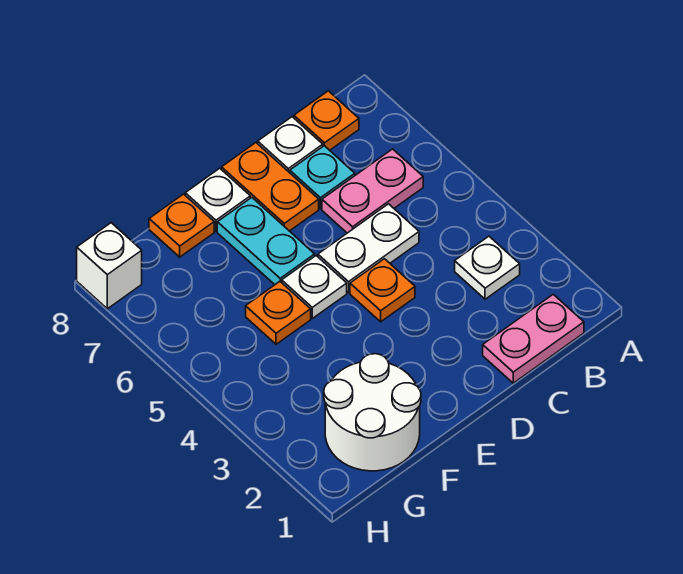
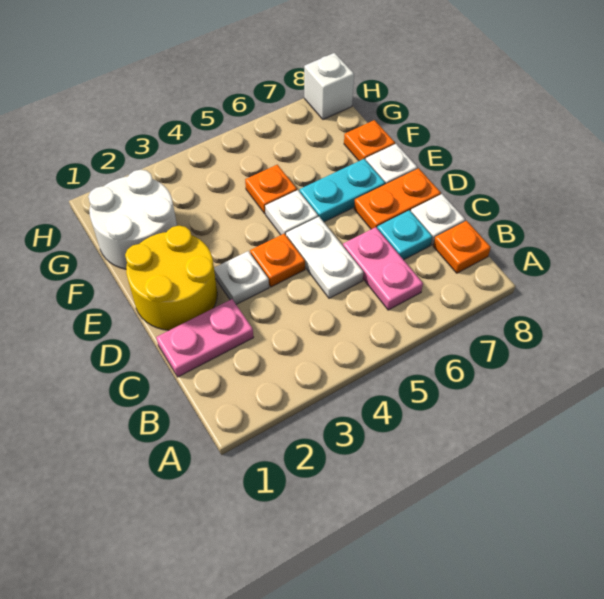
pink plate B1:C1 level 1 -> pink plate C1:C2 level 1
white plate B3 level 1 -> white plate D3 level 1
none -> yellow round brick D1:E2 level 1

